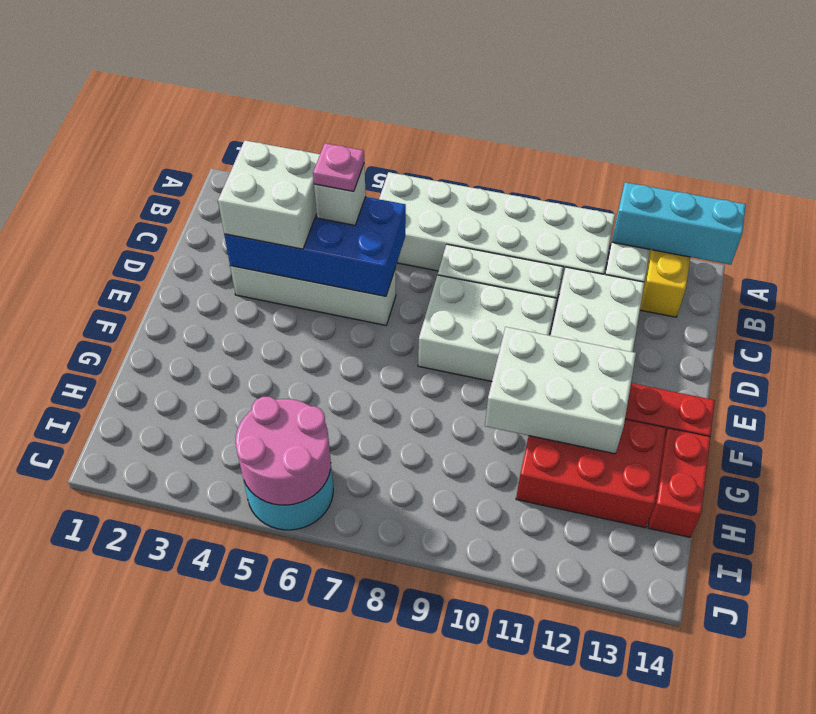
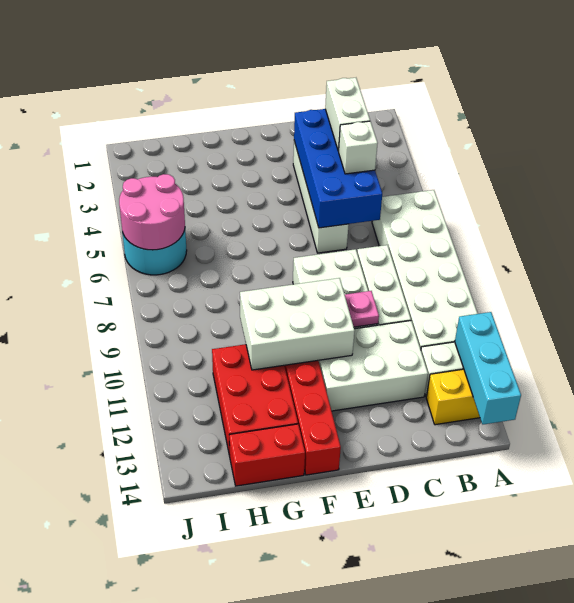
white brick C3:D4 level 3 -> white brick C3:C4 level 3
pink plate C5 level 4 -> pink plate D10 level 2
white brick F10:G12 level 2 -> white brick E10:G11 level 2

